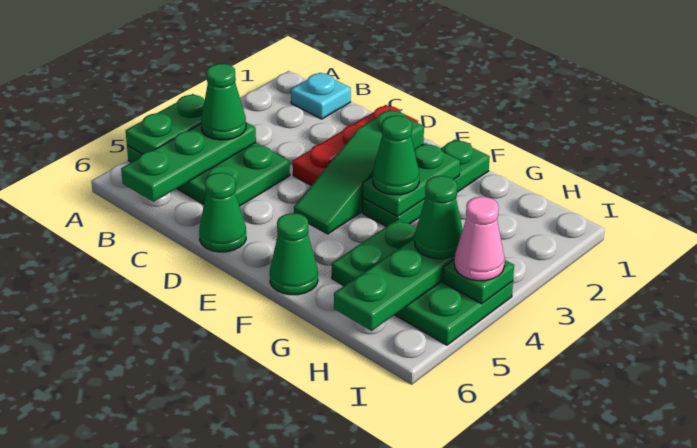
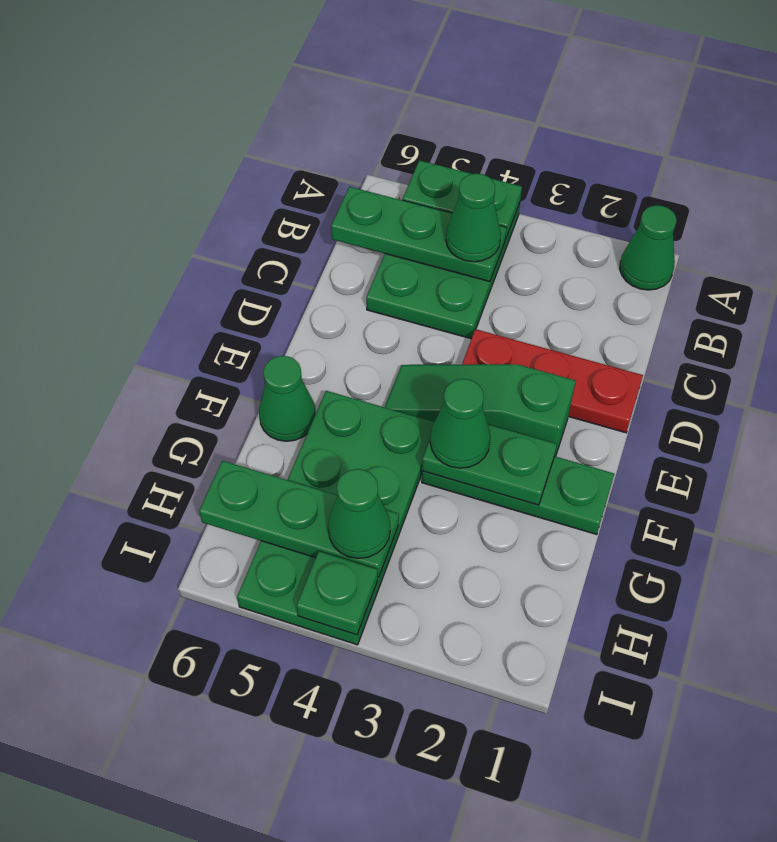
cyan plate B1 level 1 -> none
green cone D6 level 1 -> green cone A1 level 1
green plate G4:I5 level 1 -> green plate F4:I5 level 1
pink cone I4 level 3 -> none

